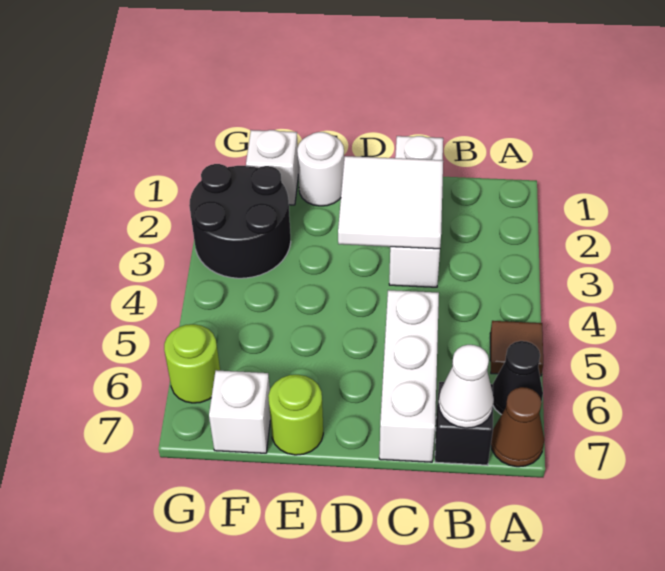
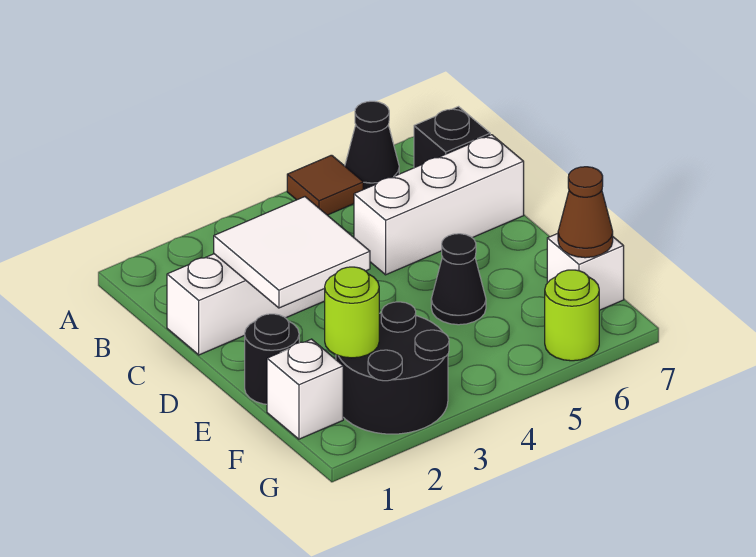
brown cone A7 level 1 -> brown cone F7 level 2
white cone B7 level 2 -> none
white round brick E1 level 1 -> black round brick E1 level 1
none -> black cone E5 level 1
lime round brick E7 level 1 -> lime round brick F2 level 2

